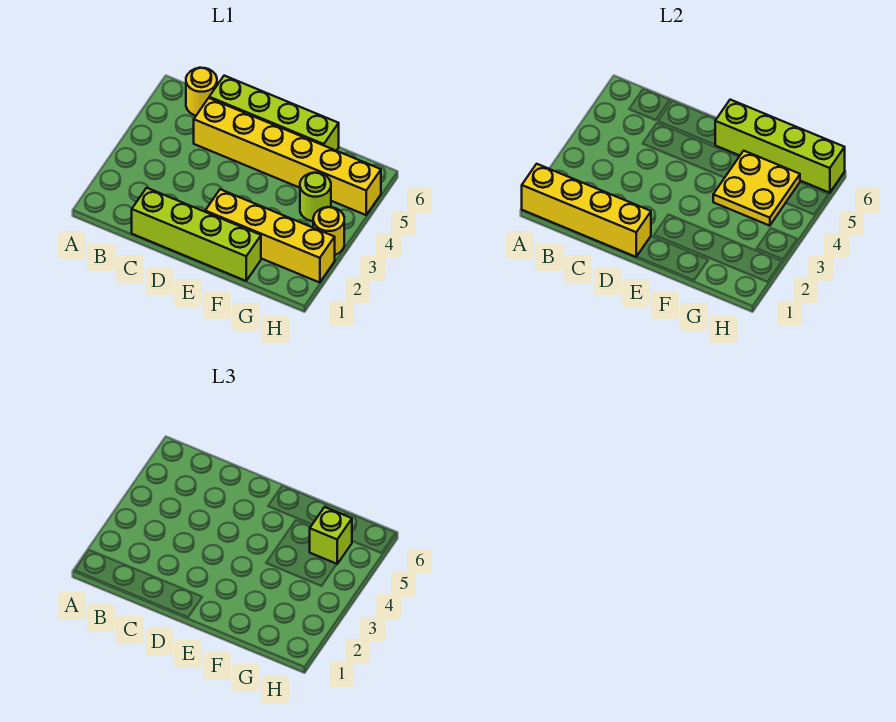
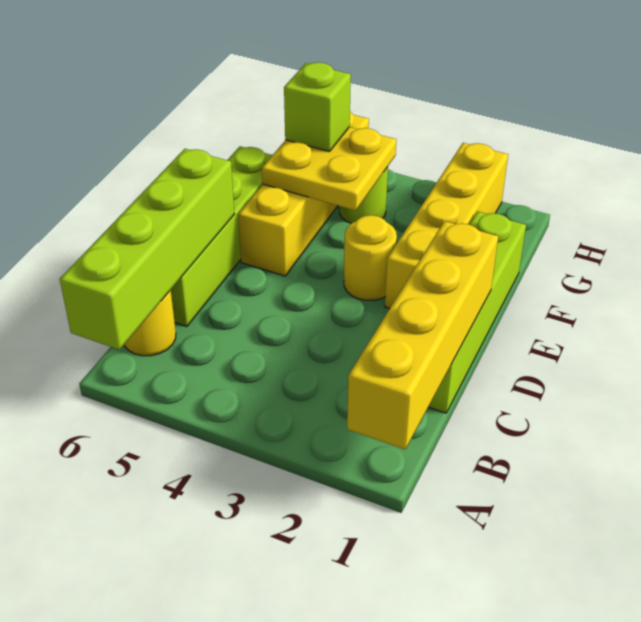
yellow brick C5:H5 level 1 -> yellow brick E5:H5 level 1
lime brick E6:H6 level 2 -> lime brick A6:D6 level 2
yellow round brick H3 level 1 -> yellow round brick E3 level 1

